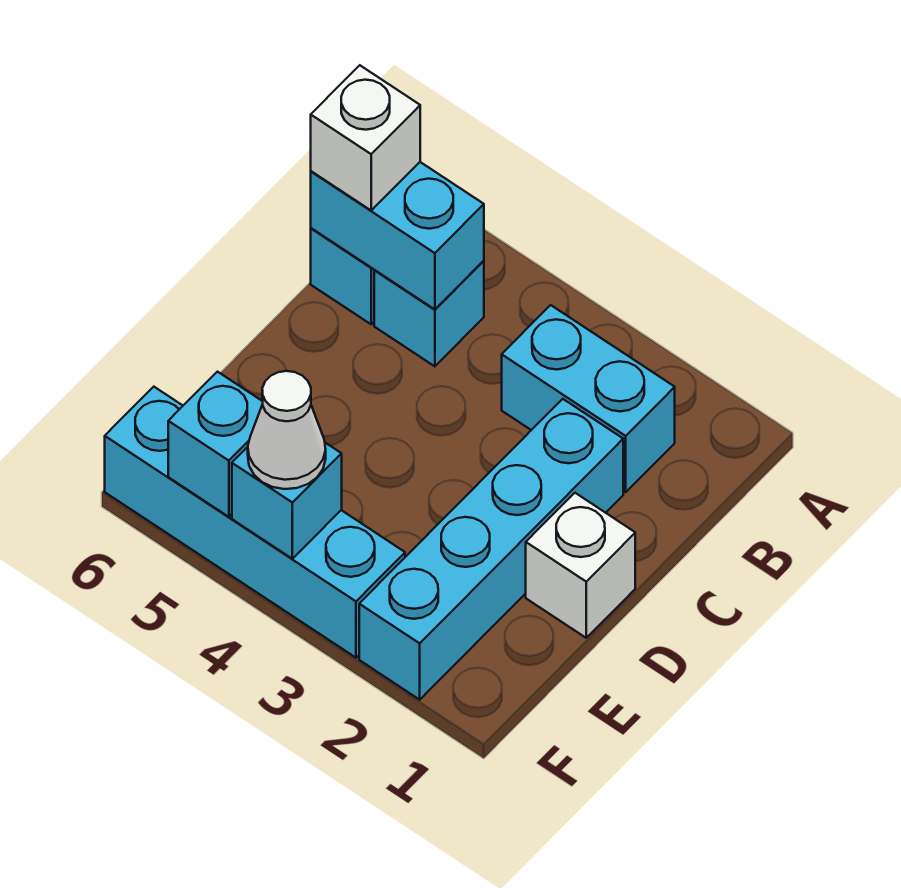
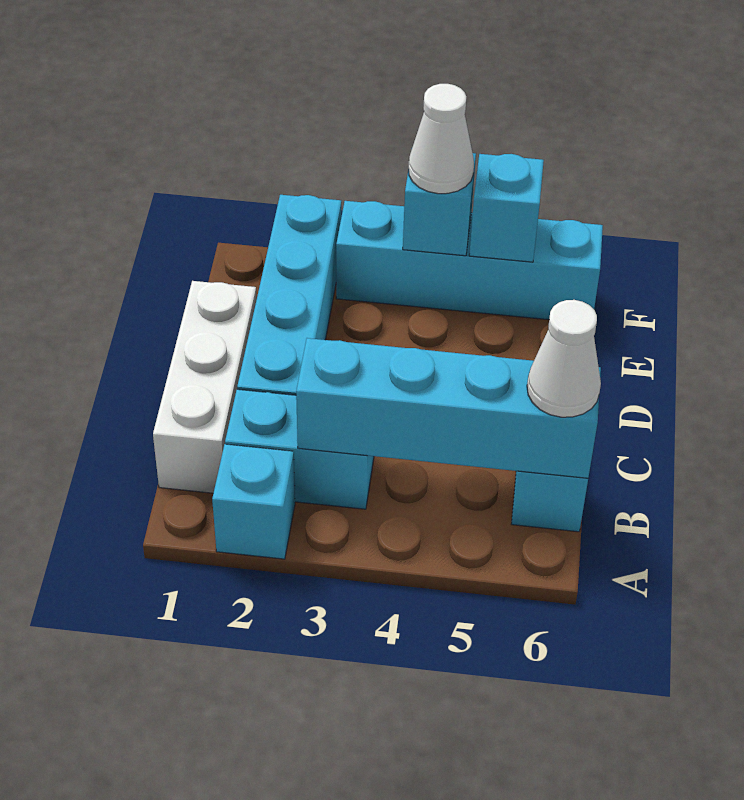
cyan brick B5 level 1 -> cyan brick A2 level 1
cyan brick B5:B6 level 2 -> cyan brick B3:B6 level 2
white brick B6 level 3 -> white cone B6 level 3
white brick D1 level 1 -> white brick B1:D1 level 1

